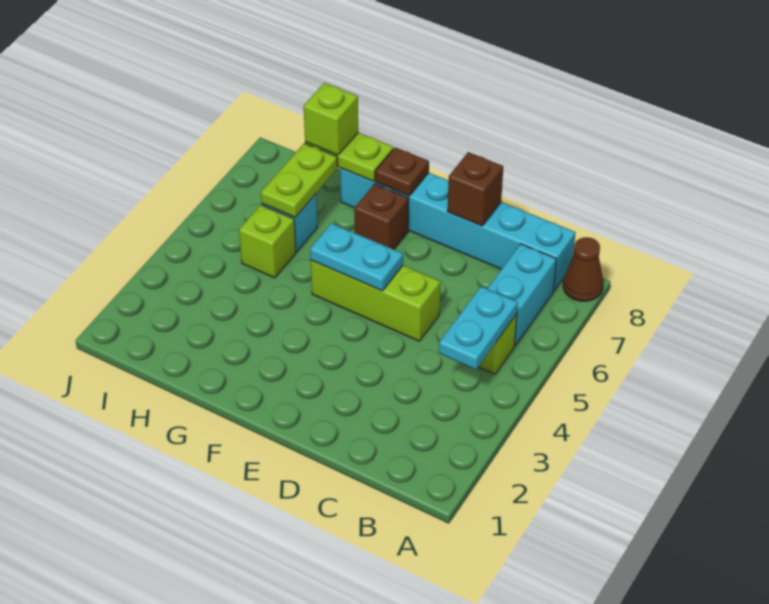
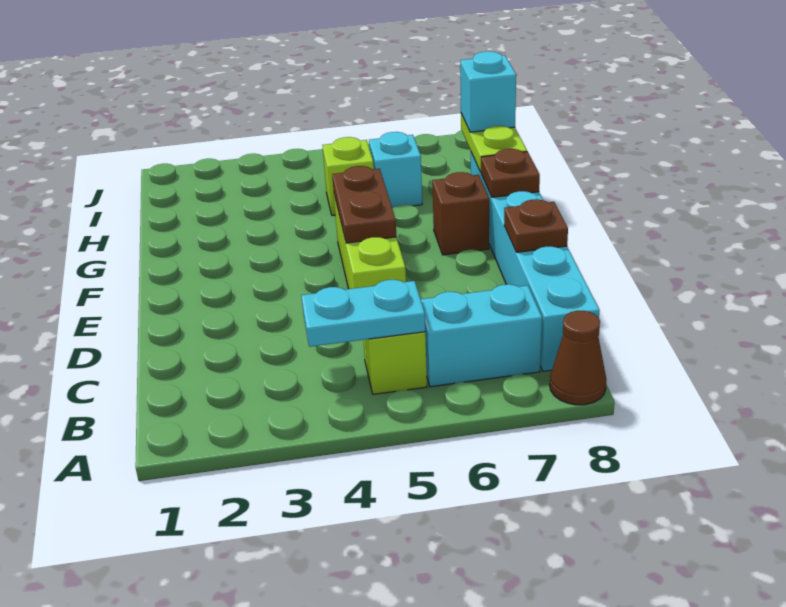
brown brick D8 level 2 -> brown plate D8 level 2
cyan plate E5:F5 level 2 -> brown plate E5:F5 level 2
lime plate H6:H7 level 2 -> none
lime brick H8 level 3 -> cyan brick H8 level 3

